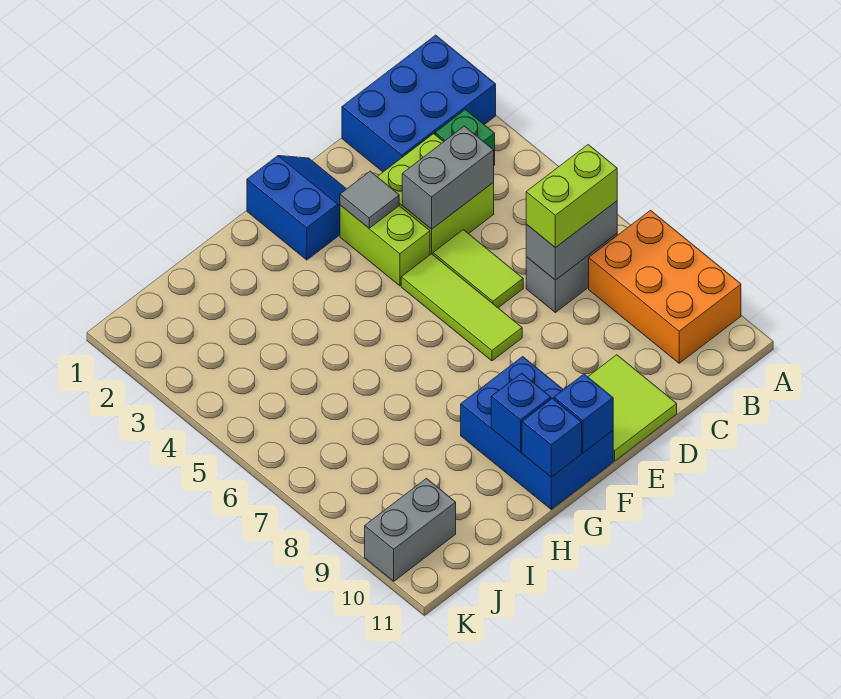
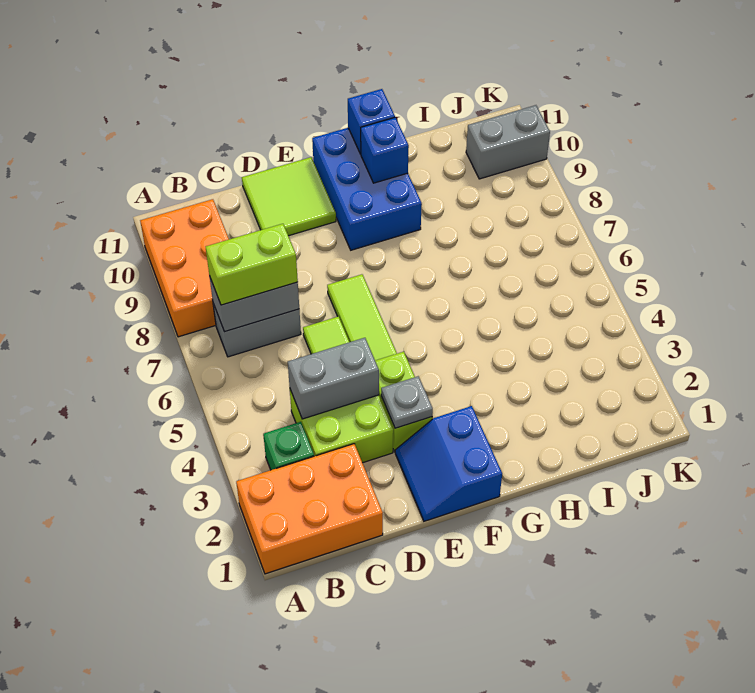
blue brick A1:C2 level 1 -> orange brick A1:C2 level 1
grey tile E3 level 2 -> grey plate E3 level 2
blue brick F11 level 2 -> none

